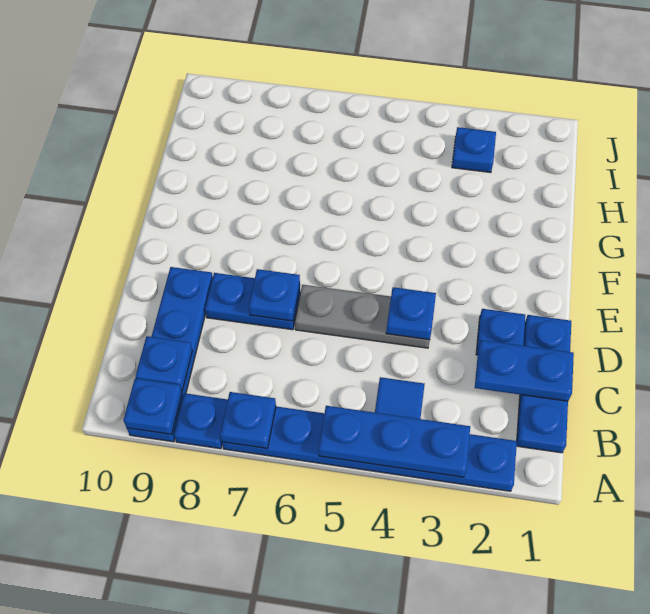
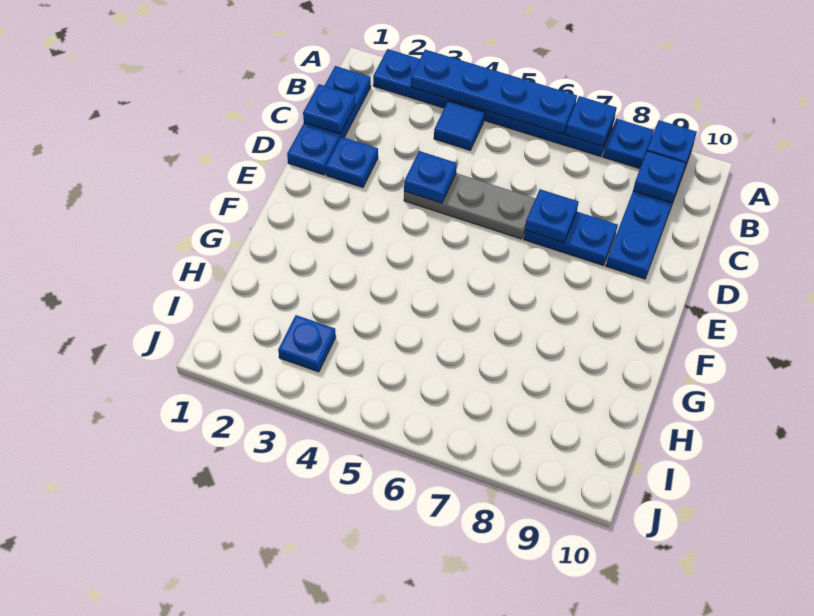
blue plate A3:A5 level 2 -> blue plate A3:A6 level 2
blue plate C1:C2 level 2 -> blue plate C1 level 2

